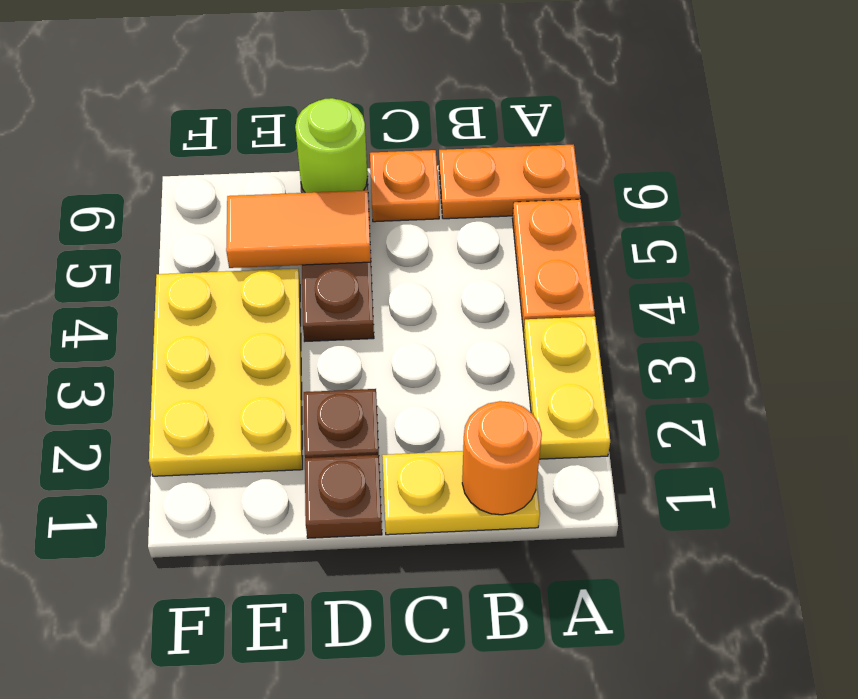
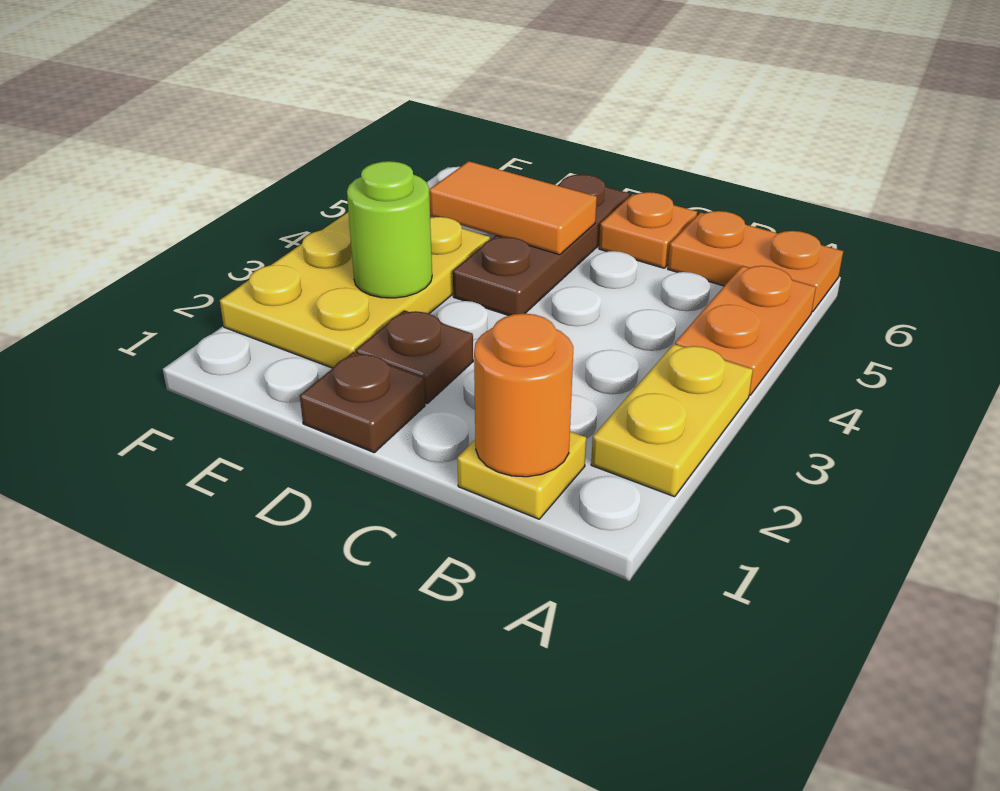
yellow plate B1:C1 level 1 -> yellow plate B1 level 1
lime round brick D6 level 2 -> lime round brick E3 level 2

